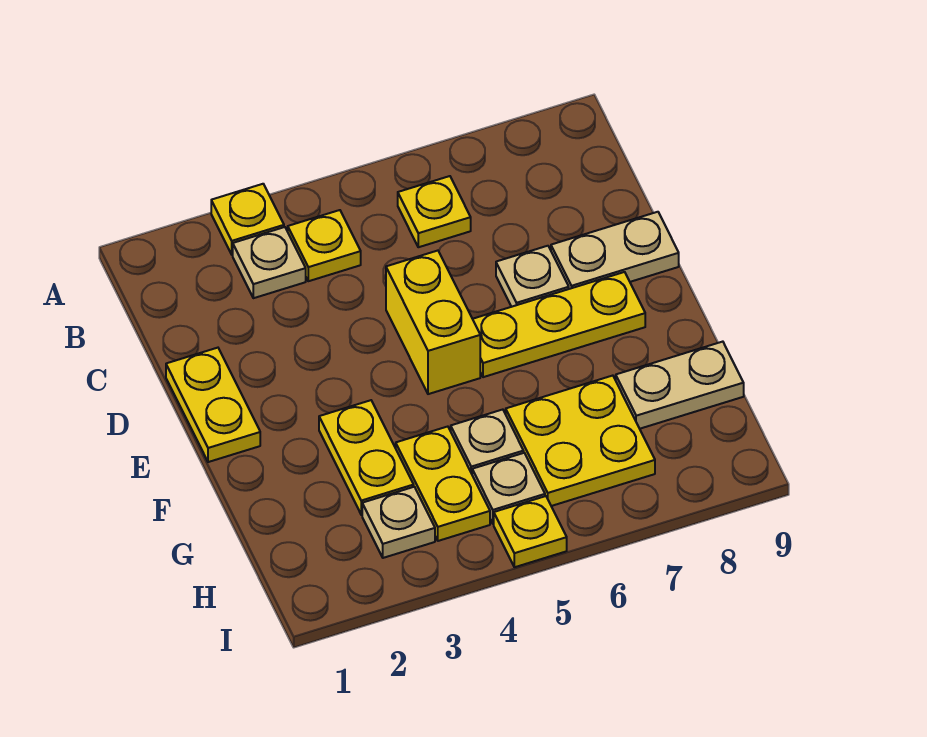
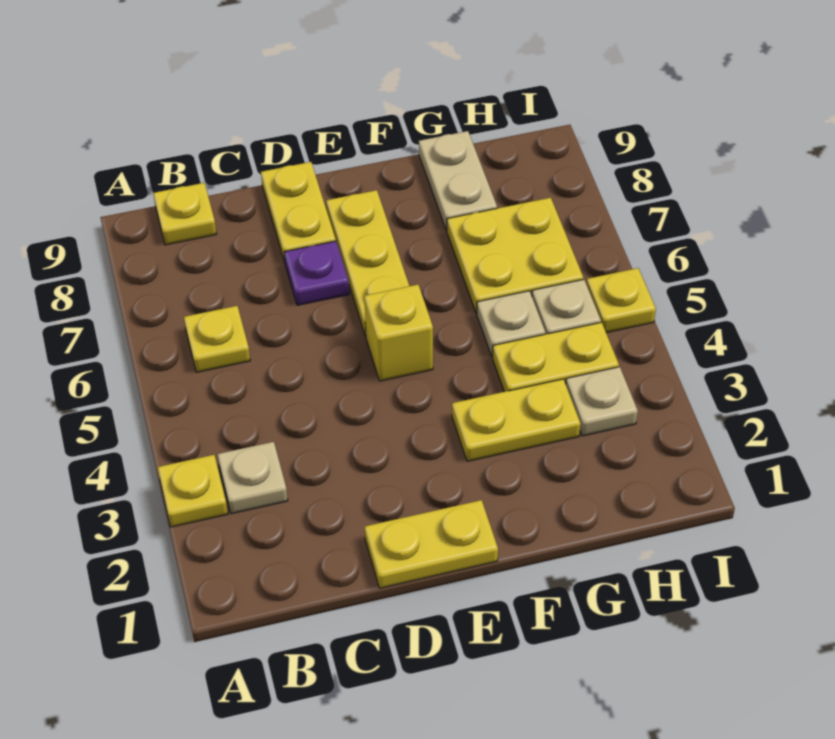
yellow plate B4 level 1 -> yellow plate B9 level 1
yellow brick D5:E5 level 1 -> yellow brick E5 level 1
tan plate D7 level 1 -> purple plate D7 level 1
tan plate D8:D9 level 1 -> yellow plate D8:D9 level 1

